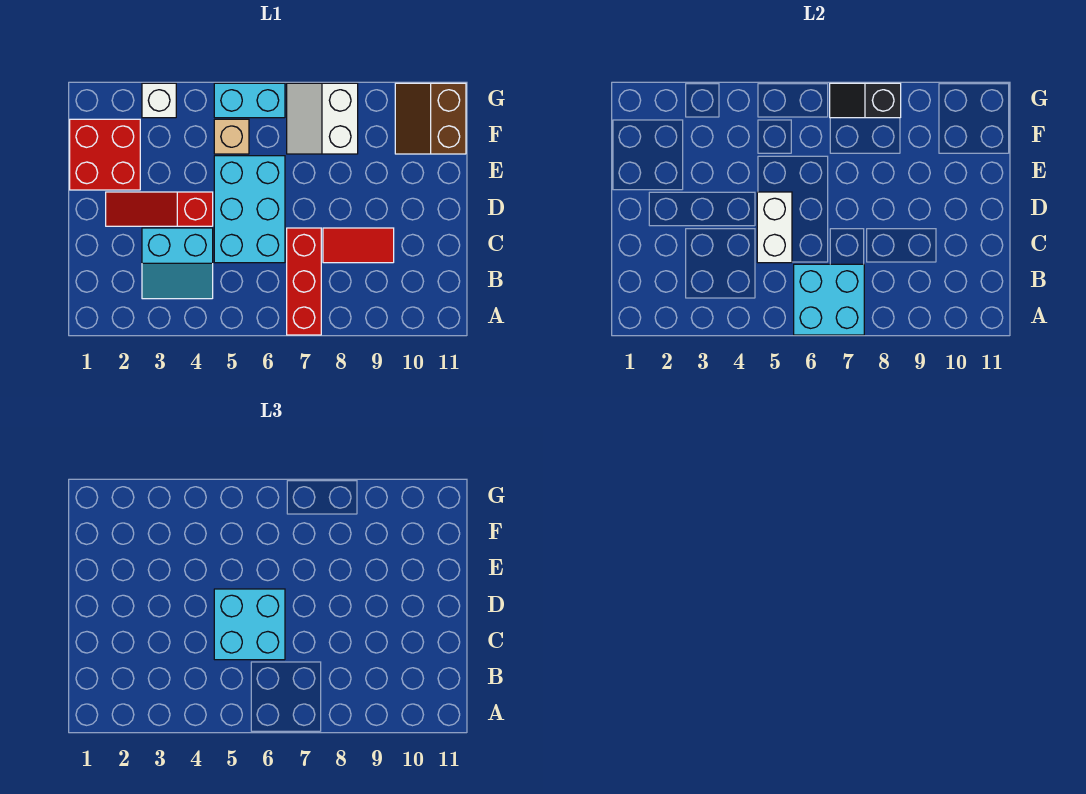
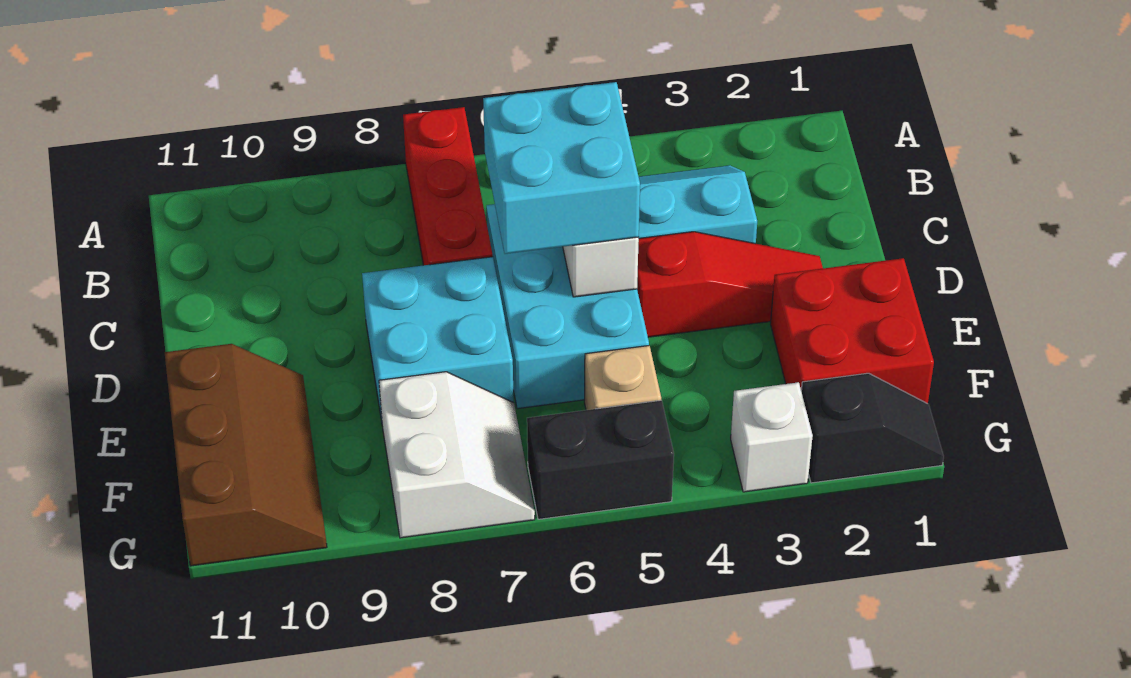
cyan brick A6:B7 level 2 -> cyan brick D7:E8 level 1
red tile C8:C9 level 1 -> none
brown slope F10:G11 level 1 top 11 -> brown slope E10:G11 level 1 top 11
cyan brick G5:G6 level 1 -> black brick G5:G6 level 1
black slope G7:G8 level 2 top 8 -> black slope G1:G2 level 1 top 2

